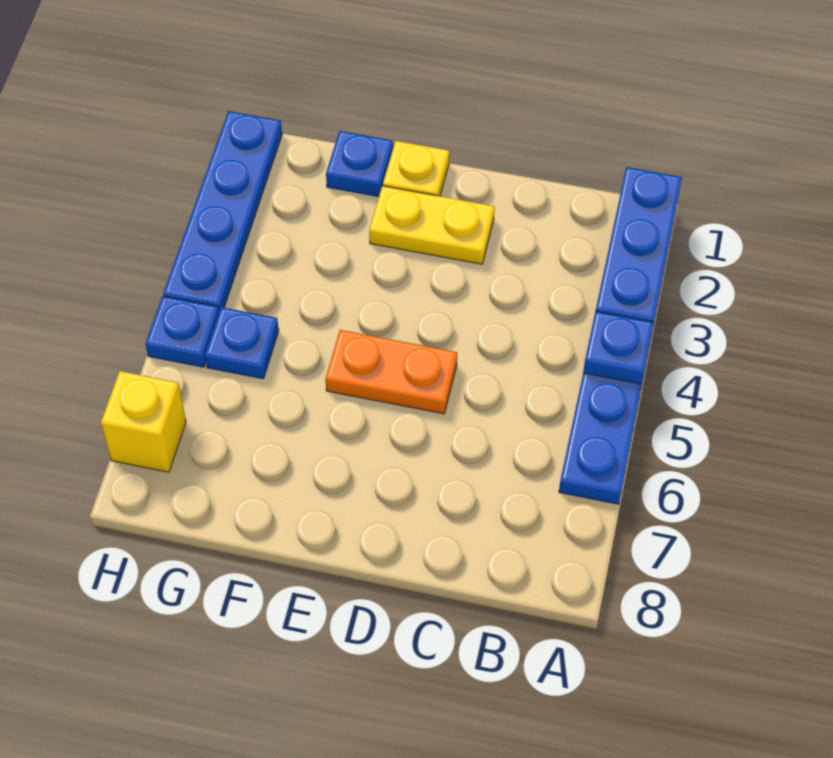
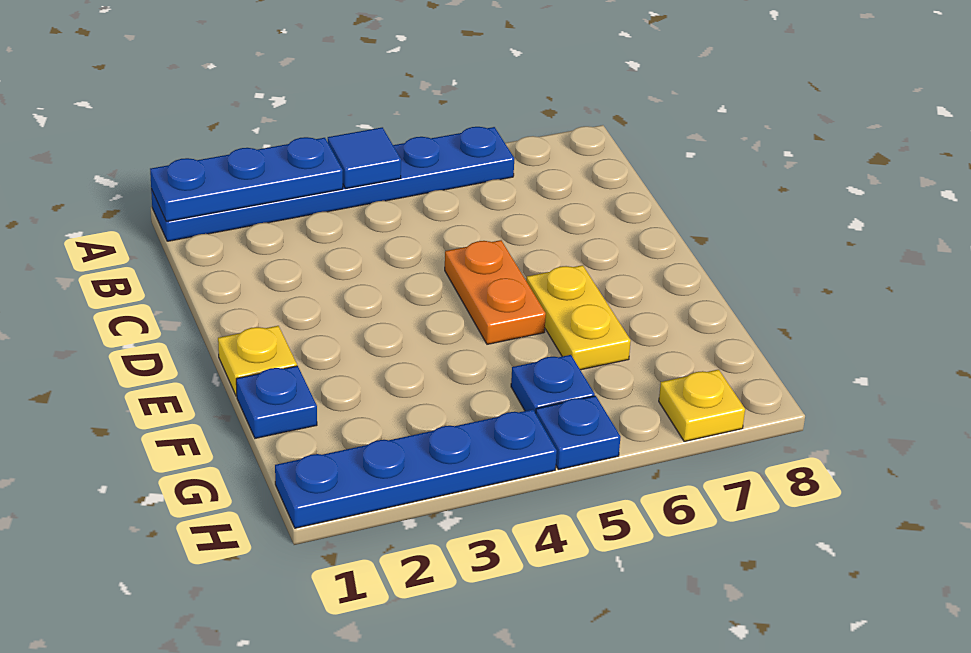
blue plate A4 level 2 -> blue tile A4 level 2
yellow plate D2:E2 level 1 -> yellow plate E6:F6 level 1
yellow brick H7 level 1 -> yellow plate H7 level 1

